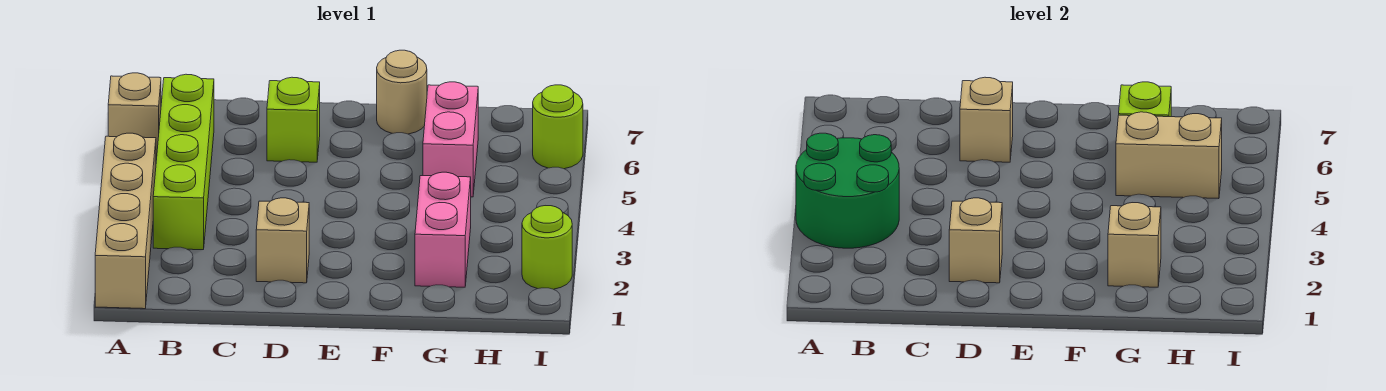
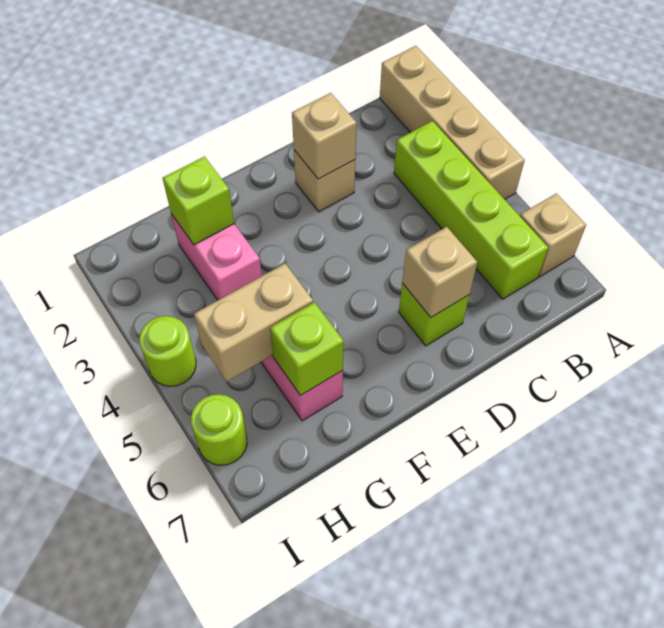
green round brick A3:B4 level 2 -> none
tan round brick F7 level 1 -> none
tan brick G2 level 2 -> lime brick G2 level 2
lime round brick I2 level 1 -> lime round brick I4 level 1

